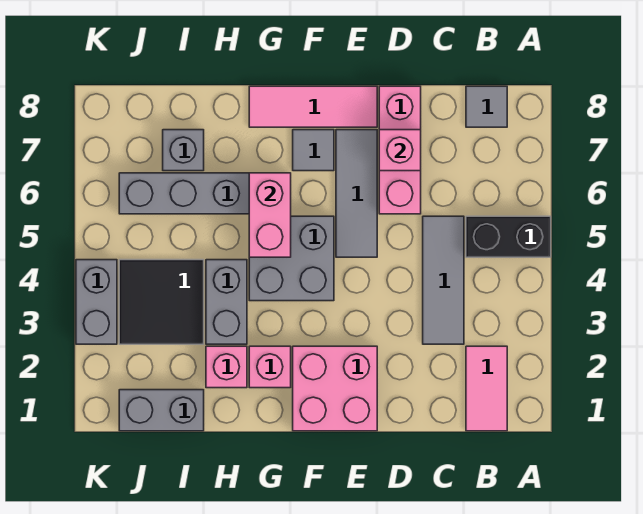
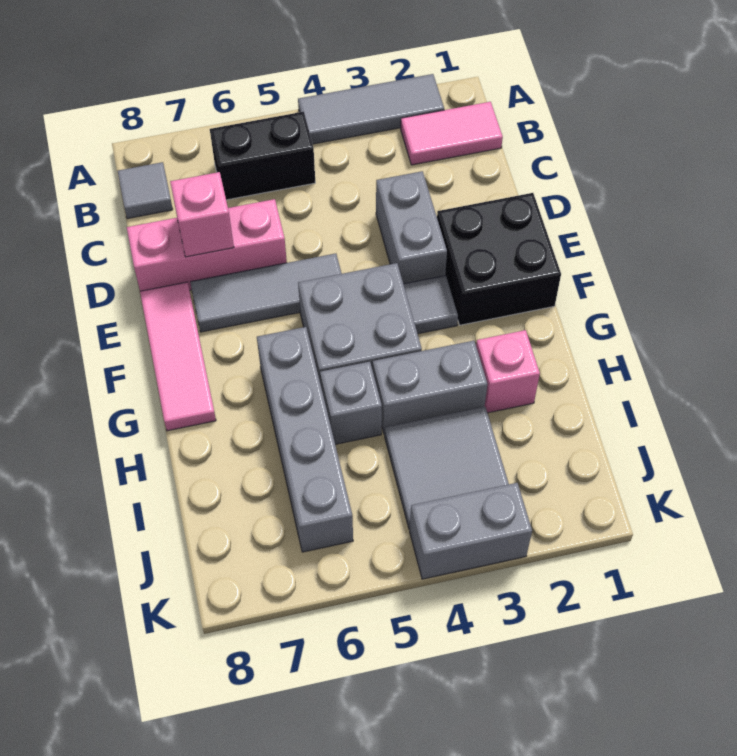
black brick A5:B5 level 1 -> black brick B5:B6 level 1
grey tile C3:C5 level 1 -> grey tile A2:A4 level 1
pink brick E1:F2 level 1 -> black brick E1:F2 level 1
grey tile F7 level 1 -> grey tile F3 level 1
pink brick G2 level 1 -> none
pink brick G5:G6 level 2 -> none
grey brick I1:J1 level 1 -> grey brick D3:E3 level 1
black tile I3:J4 level 1 -> grey tile I3:J4 level 1
grey brick I7 level 1 -> grey brick H5 level 1

